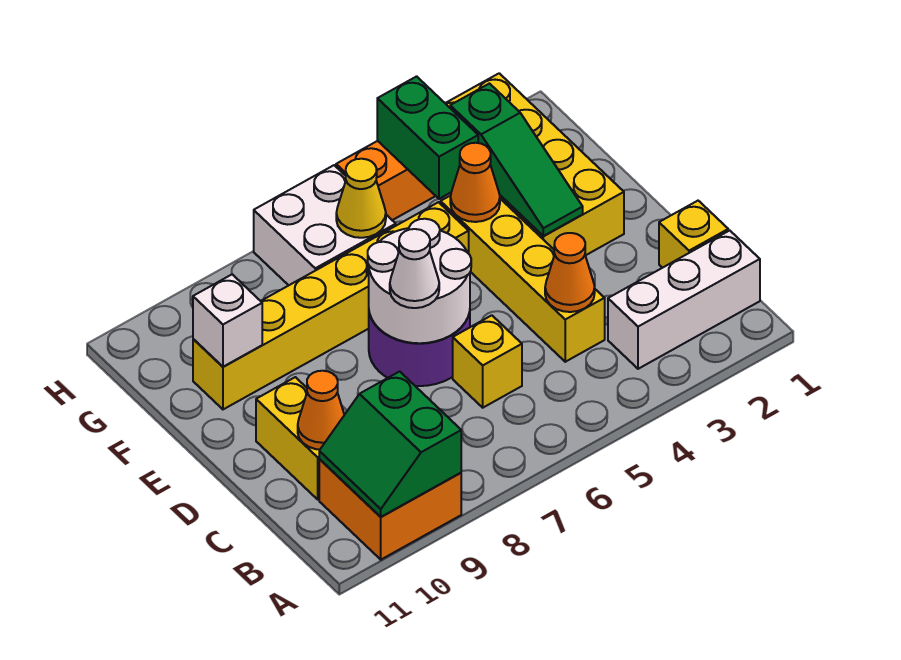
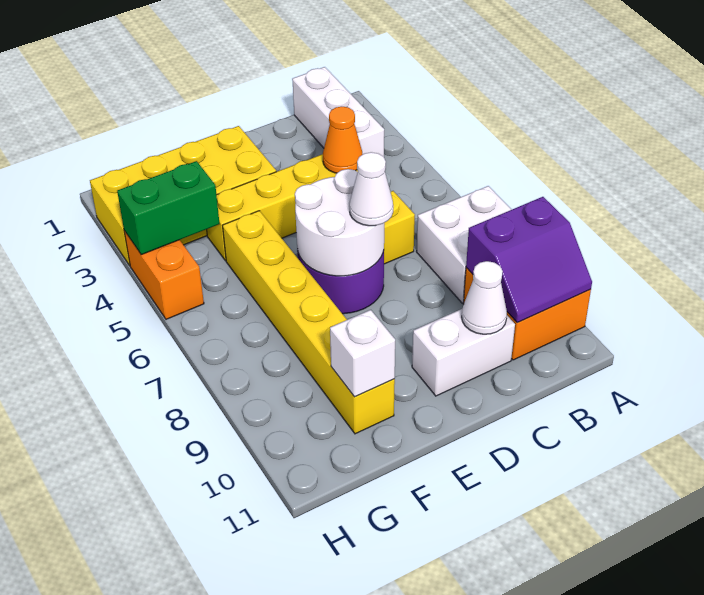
green slope A9:B10 level 2 top 9 -> purple slope A9:B10 level 2 top 9
yellow brick C1 level 1 -> none
yellow brick C10:D10 level 1 -> white brick C10:D10 level 1
orange cone C10 level 2 -> white cone C10 level 2
green slope E3:G3 level 2 top G -> none
orange cone F4 level 2 -> none
white brick G6:H7 level 1 -> white brick A7:B8 level 1
yellow cone G6 level 2 -> none

